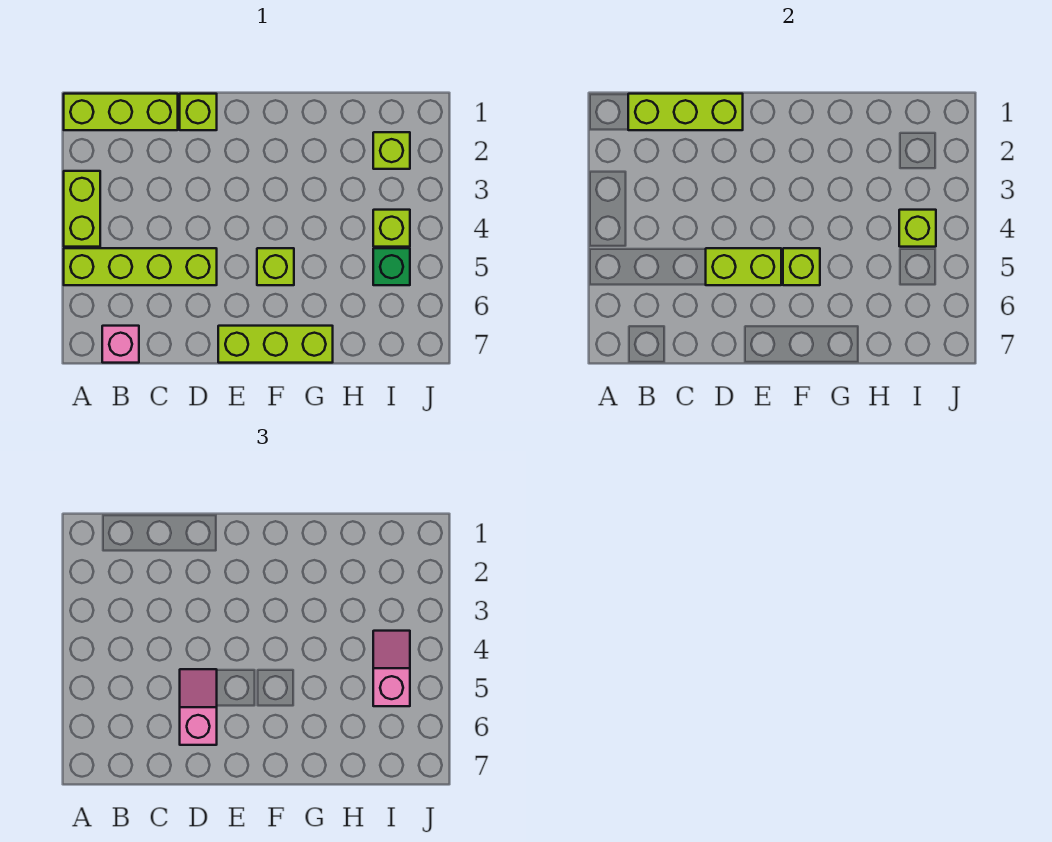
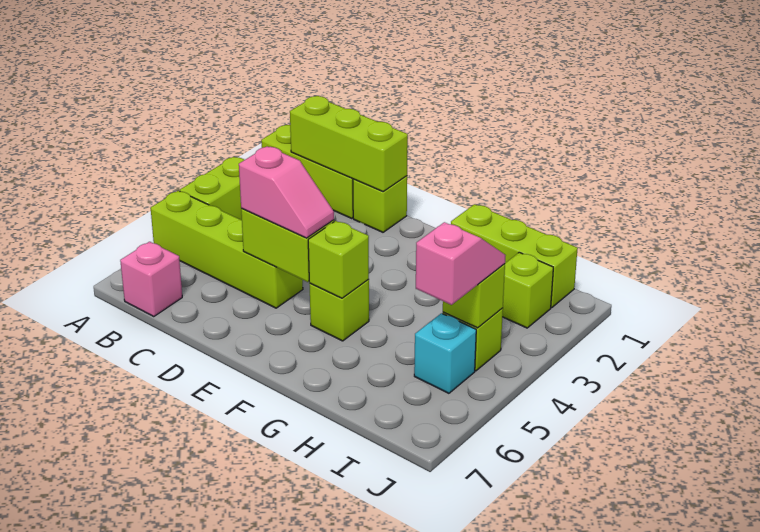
pink slope D5:D6 level 3 top 6 -> pink slope D5:E5 level 3 top D
lime brick E7:G7 level 1 -> lime brick G1:I1 level 1
green brick I5 level 1 -> cyan brick I5 level 1

